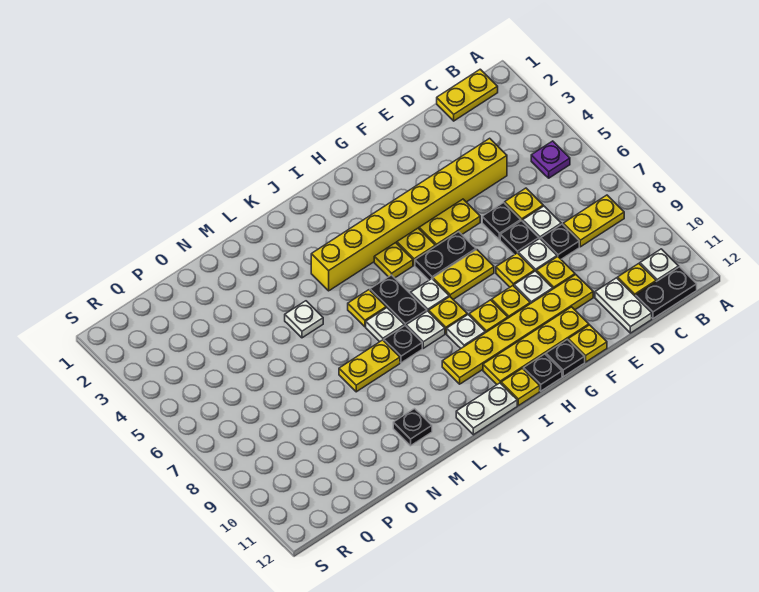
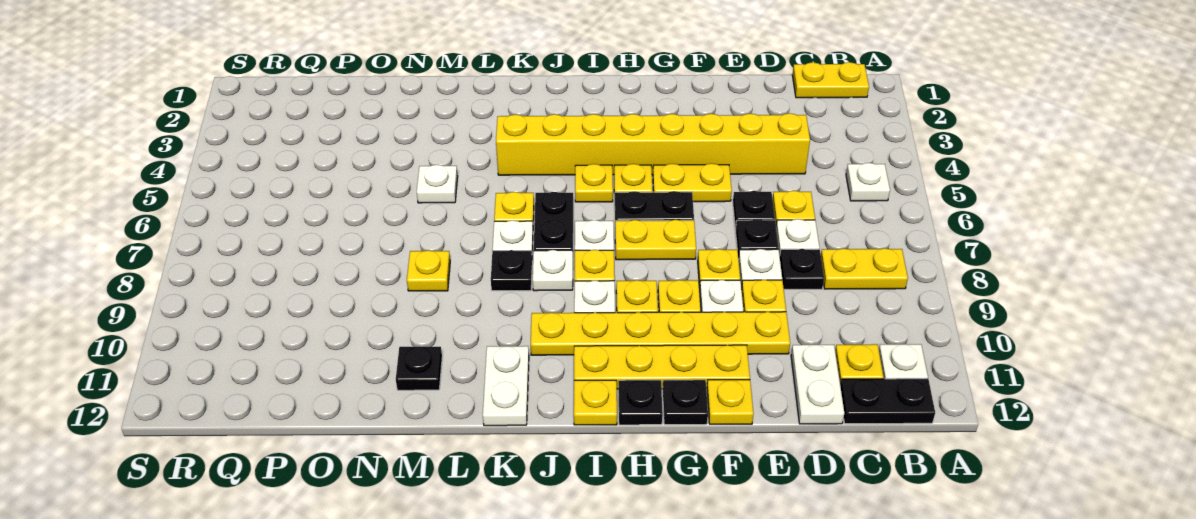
purple plate B5 level 1 -> white plate B5 level 1
white plate J12:K12 level 1 -> white plate K11:K12 level 1
yellow plate L8:M8 level 1 -> yellow plate M8 level 1

